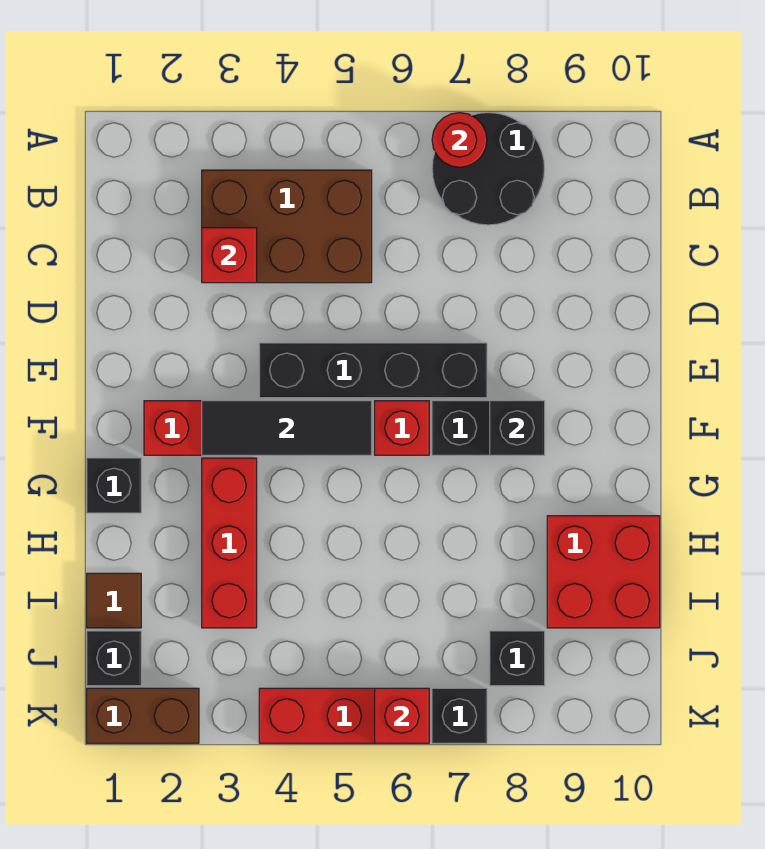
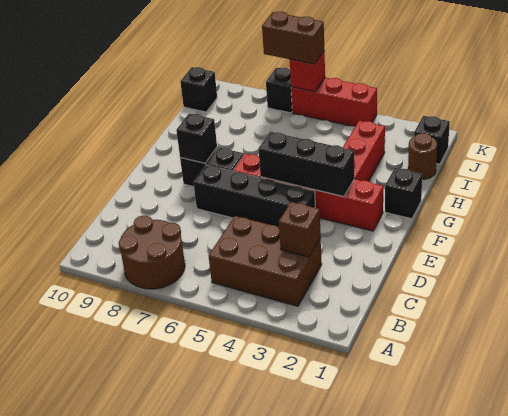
black round brick A7:B8 level 1 -> brown round brick A7:B8 level 1
red round brick A7 level 2 -> none
red brick C3 level 2 -> brown brick C3 level 2
black tile F3:F5 level 2 -> black brick F3:F5 level 2
red brick H9:I10 level 1 -> none
brown tile I1 level 1 -> brown round brick I1 level 1
black brick J8 level 1 -> black brick J10 level 1
brown brick K1:K2 level 1 -> brown brick K6:K7 level 3

